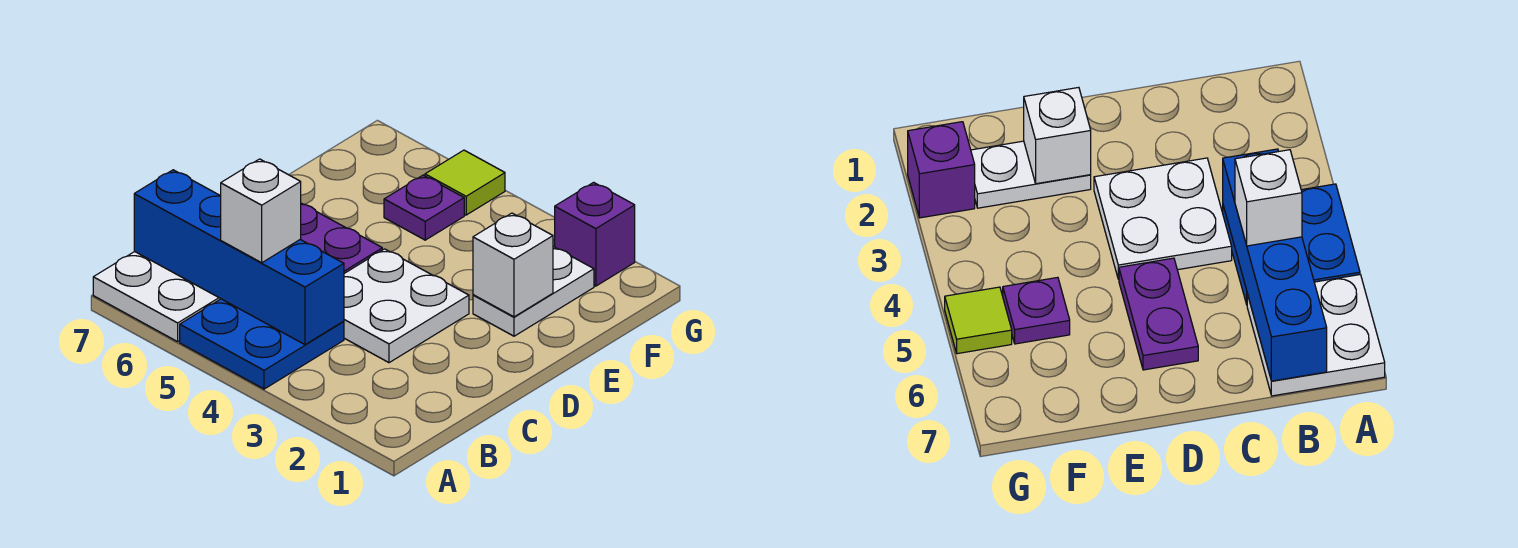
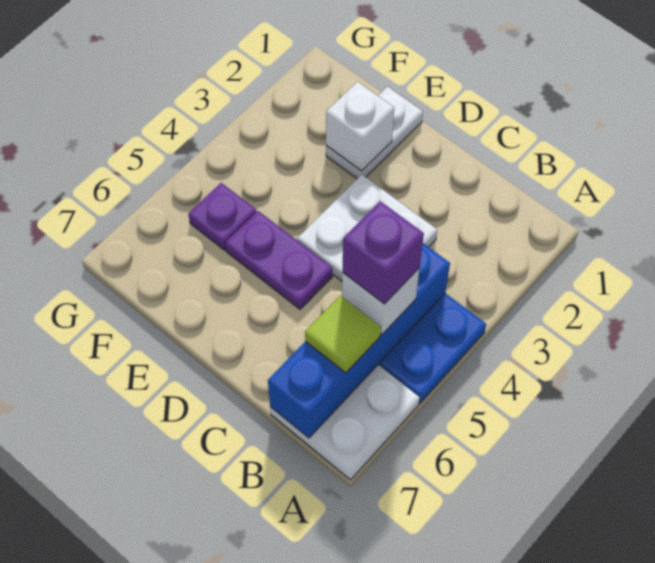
purple plate D5:D6 level 1 -> purple plate D5:E5 level 1
white plate E2:F2 level 1 -> white plate E1:E2 level 1
purple brick G2 level 1 -> purple brick B5 level 4
lime tile G5 level 1 -> lime tile B6 level 3

